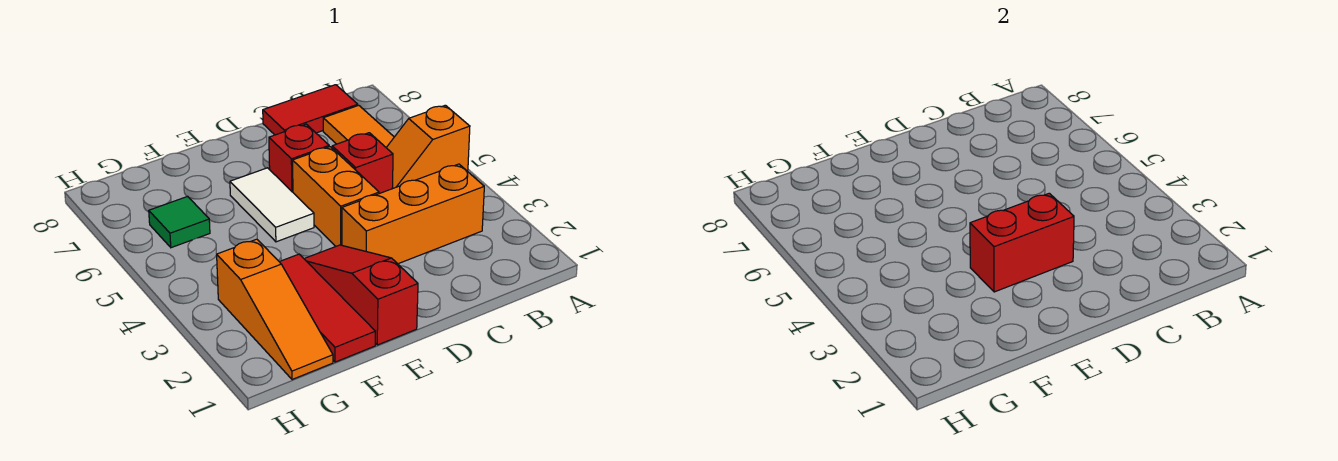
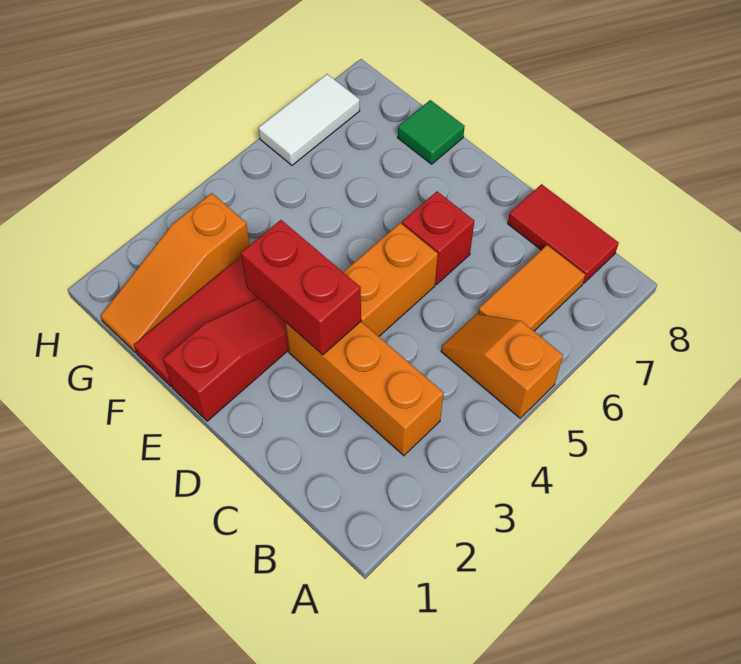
red brick C5 level 1 -> none
white tile E5:E6 level 1 -> white tile H6:H7 level 1
green tile G6 level 1 -> green tile F8 level 1

